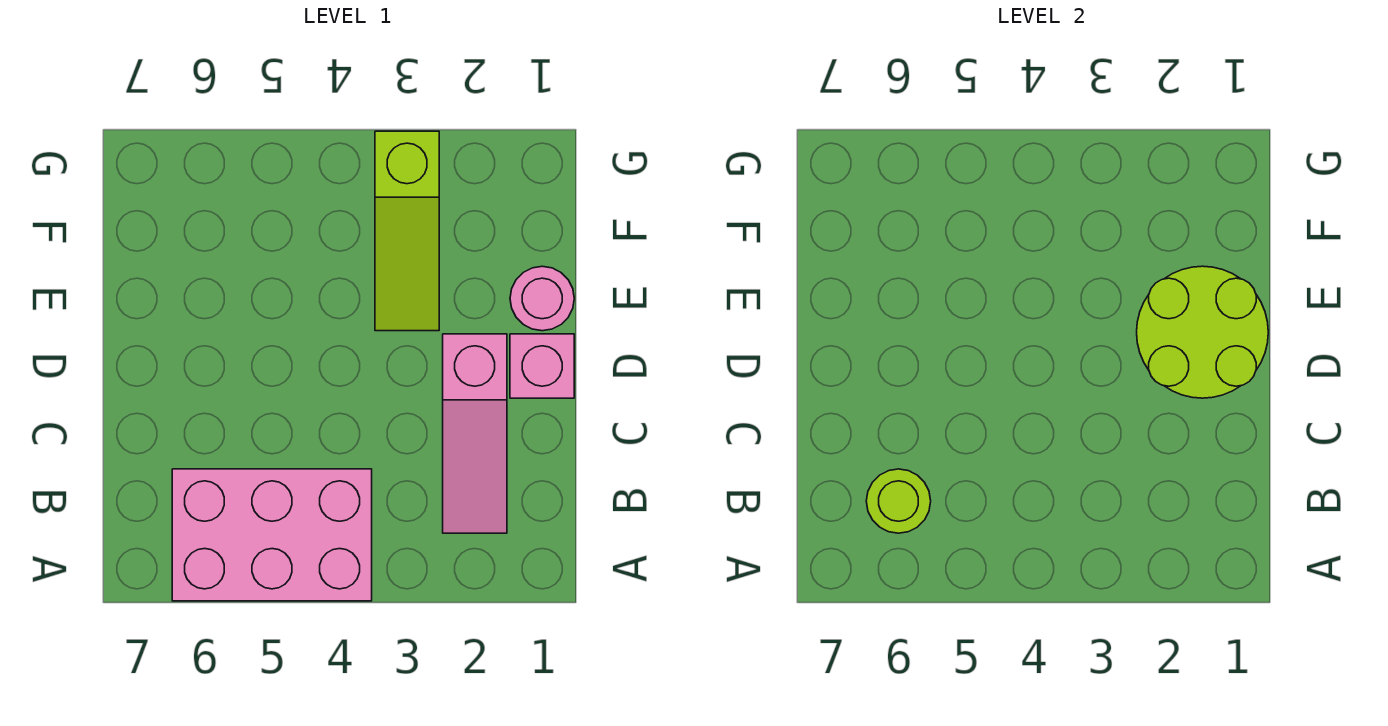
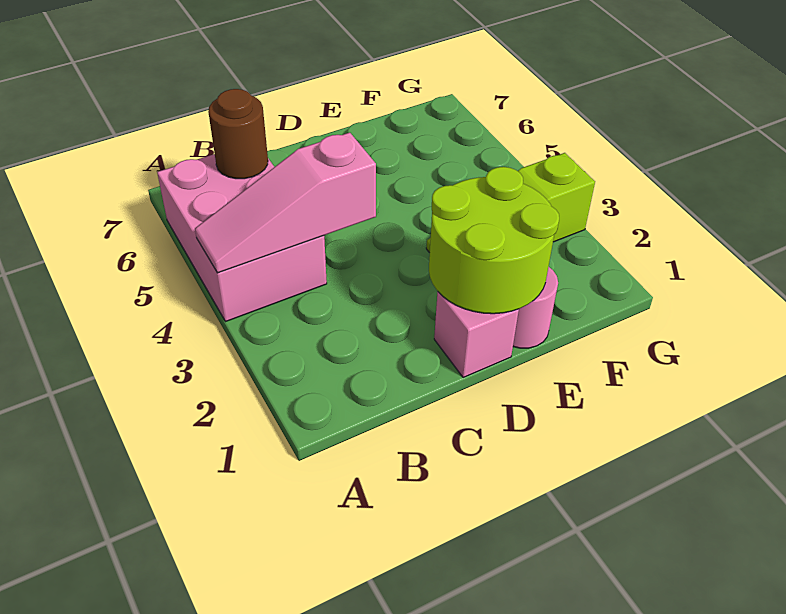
pink slope B2:D2 level 1 top D -> pink slope A4:C4 level 2 top C
lime round brick B6 level 2 -> brown round brick B6 level 2

